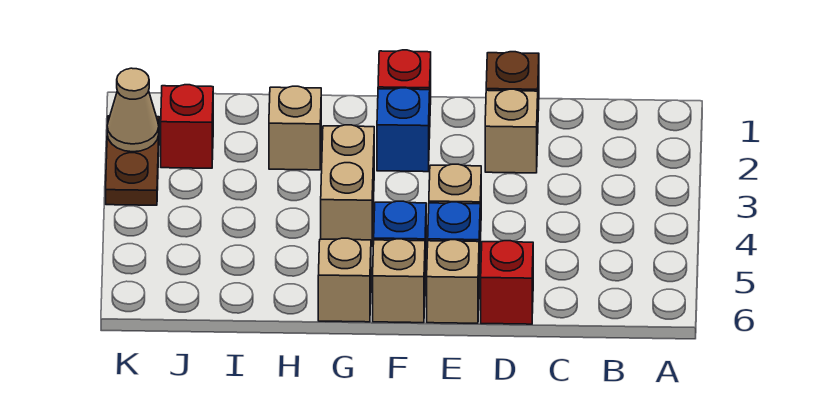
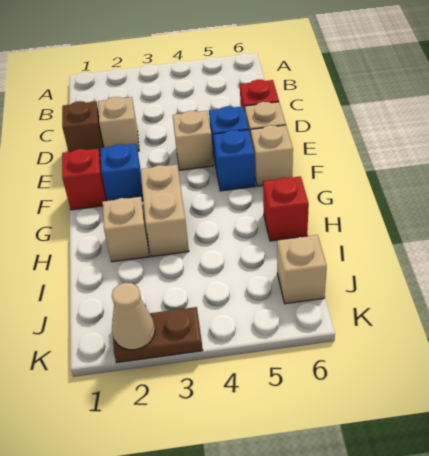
tan brick G3:G4 level 1 -> tan brick G3:H3 level 1
tan brick G6 level 1 -> tan brick J6 level 1
red brick J2 level 1 -> red brick H6 level 1

